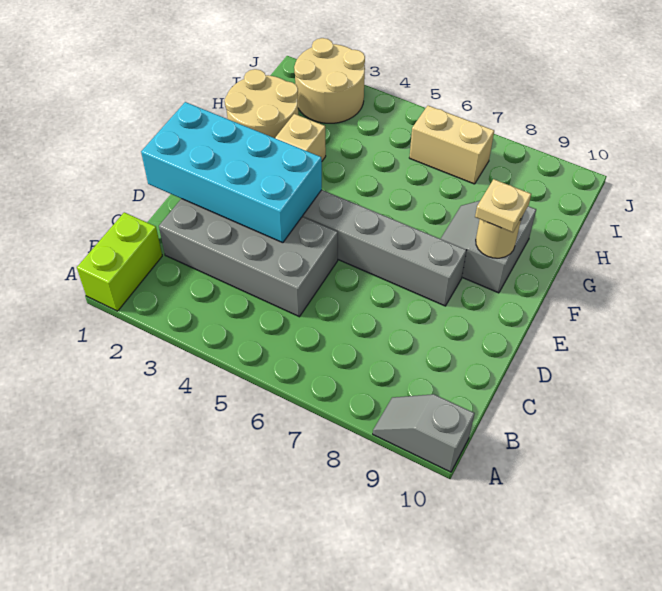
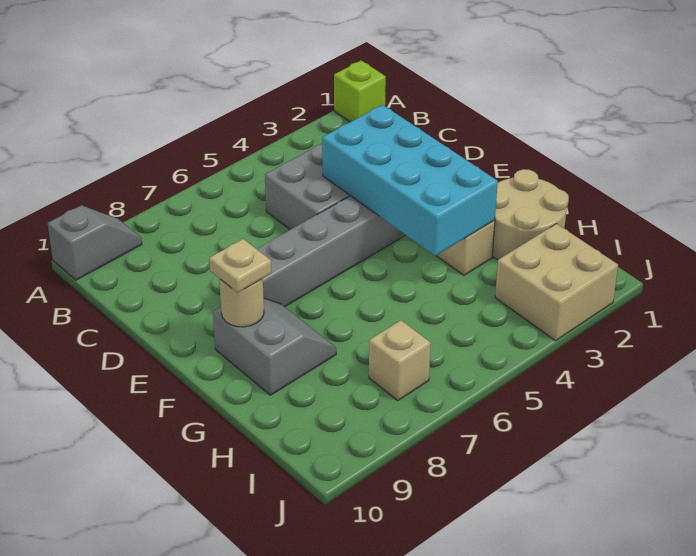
lime brick A1:B1 level 1 -> lime brick A1 level 1
cyan brick D1:E4 level 2 -> cyan brick D3:G4 level 2
tan round brick I2:J3 level 1 -> tan brick I2:J3 level 1
tan brick I6:I7 level 1 -> tan brick I7 level 1

